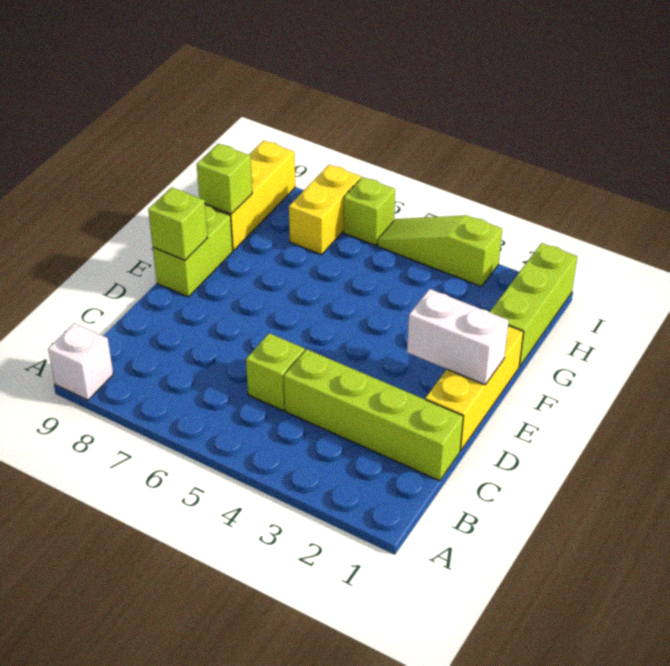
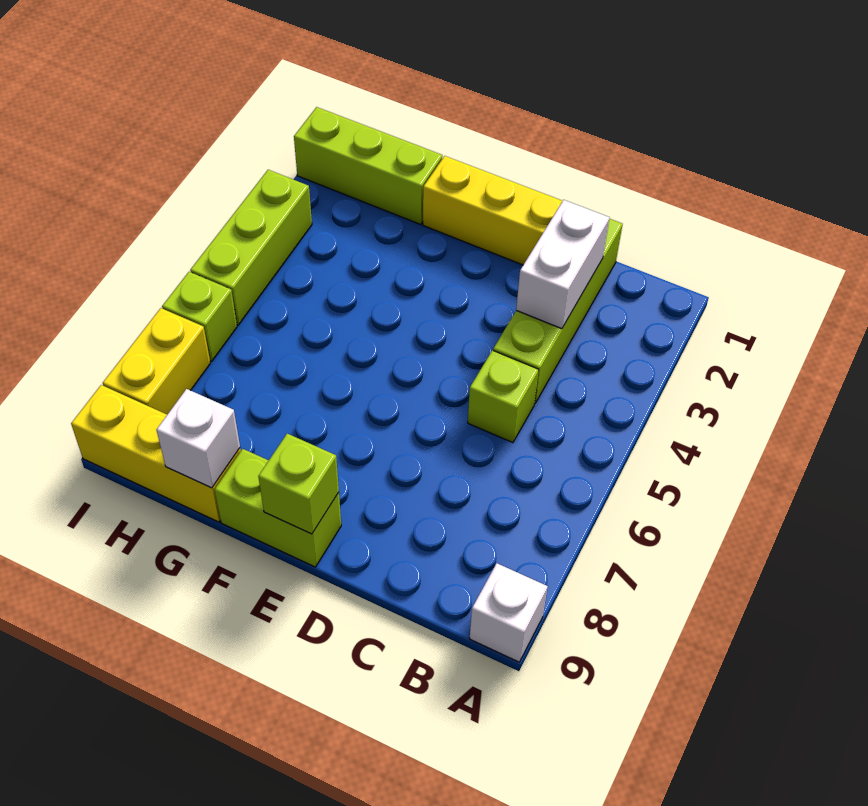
white brick E1:E2 level 2 -> white brick C2:C3 level 2
lime brick G9 level 2 -> white brick G9 level 2
yellow brick H7:I7 level 1 -> yellow brick I7:I8 level 1
lime slope I3:I5 level 1 top 3 -> lime brick I3:I5 level 1

